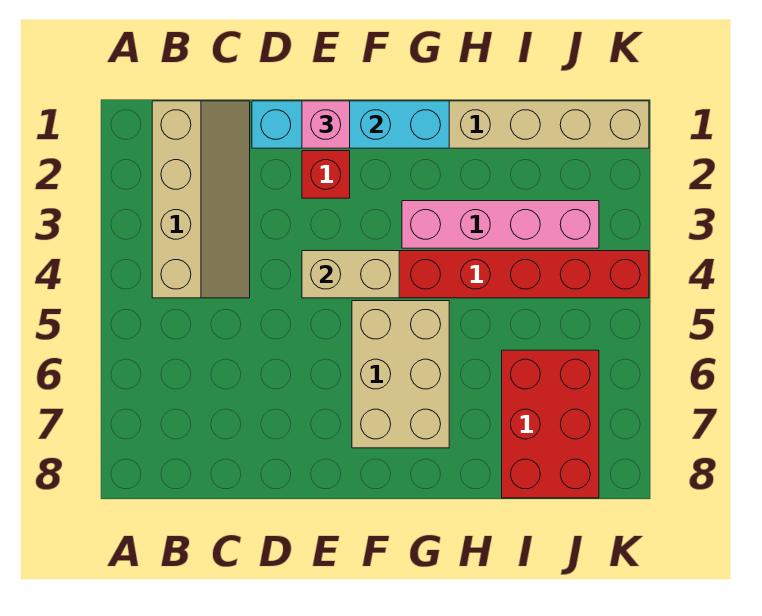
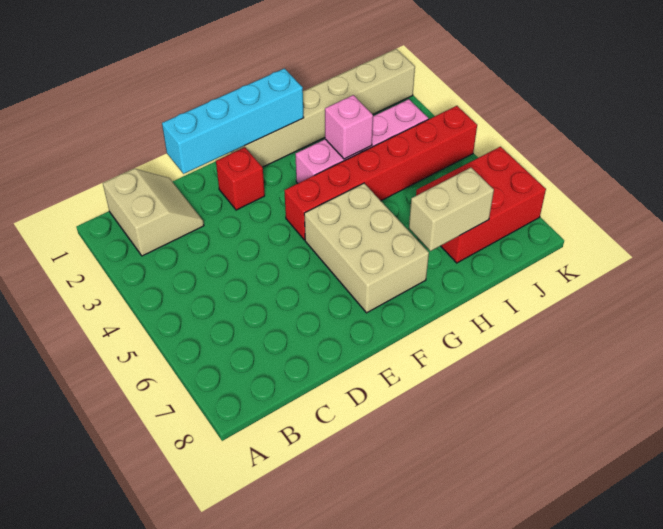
tan slope B1:C4 level 1 top B -> tan slope B1:C2 level 1 top B
pink brick E1 level 3 -> pink brick H3 level 2
tan brick E4:F4 level 2 -> tan brick H7:I7 level 2
red brick I6:J8 level 1 -> red brick I6:K7 level 1

